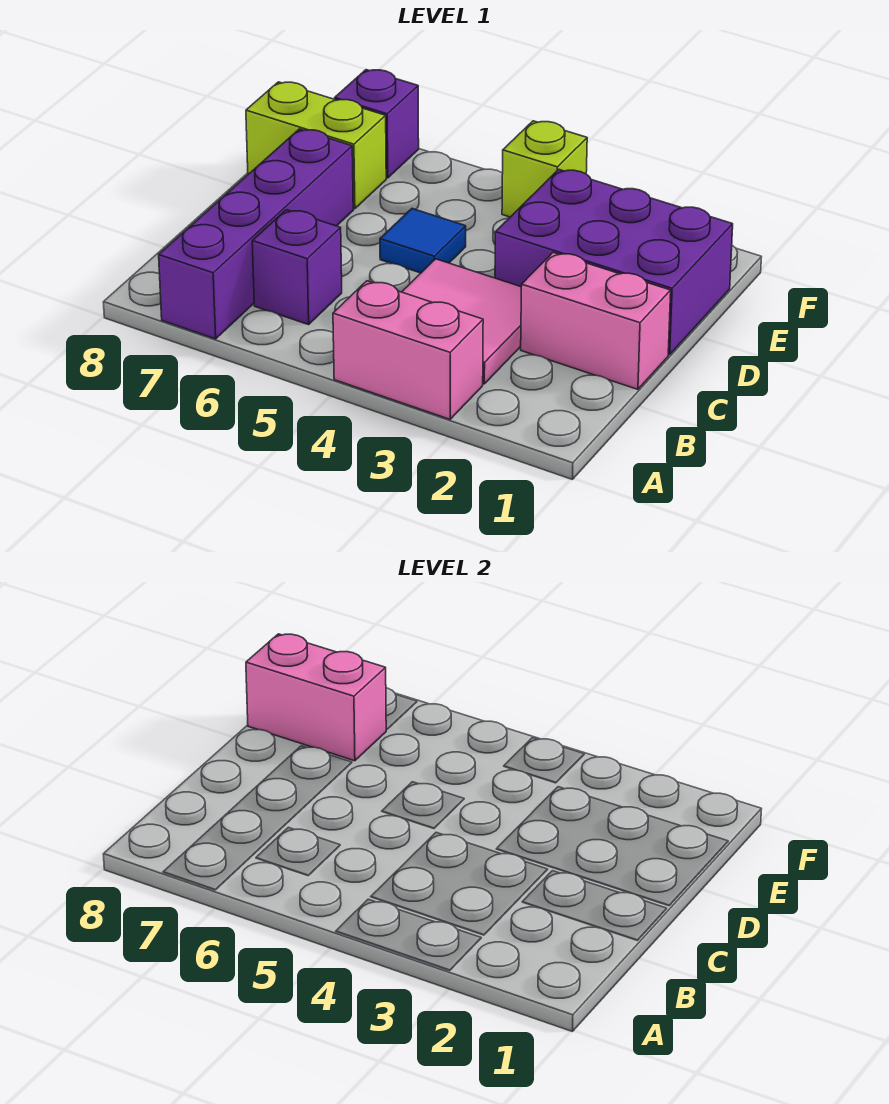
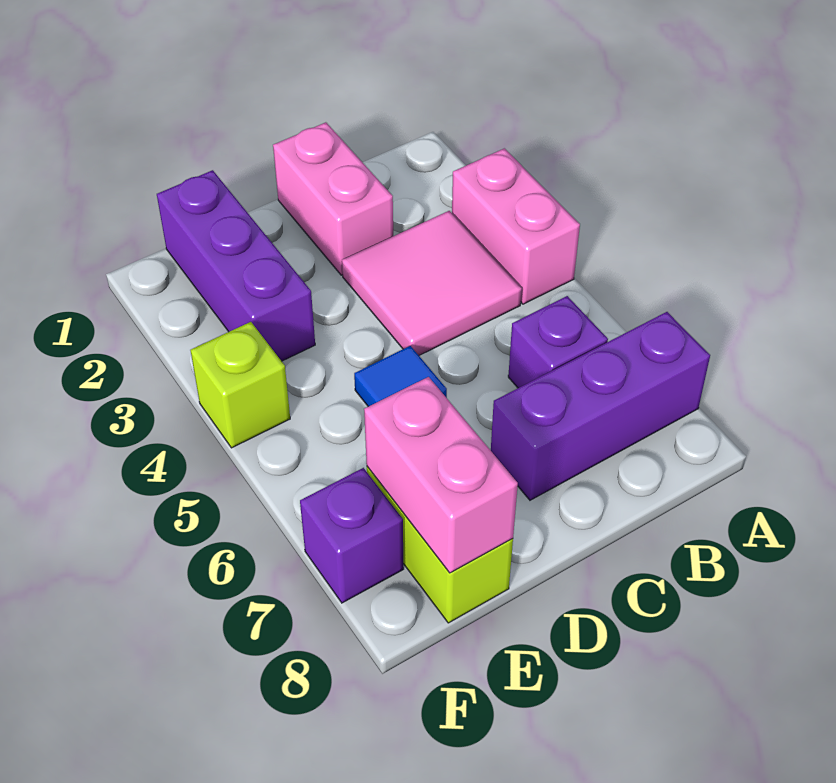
purple brick A7:D7 level 1 -> purple brick A7:C7 level 1
purple brick D1:E3 level 1 -> purple brick E1:E3 level 1

